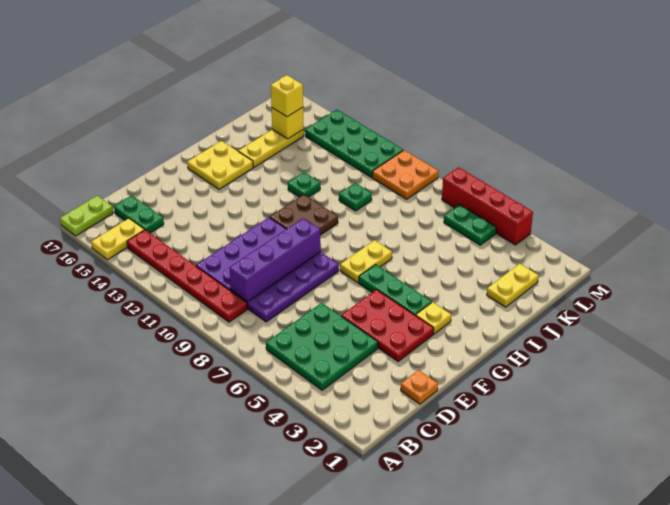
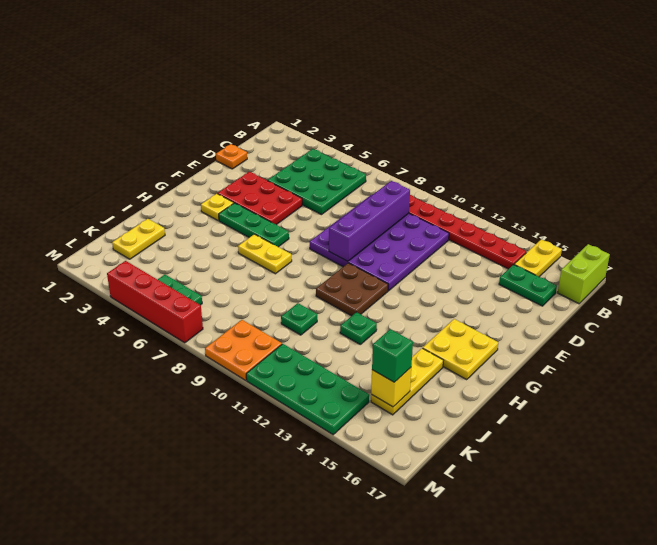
lime plate A17:B17 level 1 -> lime brick A17:B17 level 1
yellow plate G7:H7 level 1 -> yellow plate H6:H7 level 1
yellow brick K15 level 3 -> green brick K15 level 3

